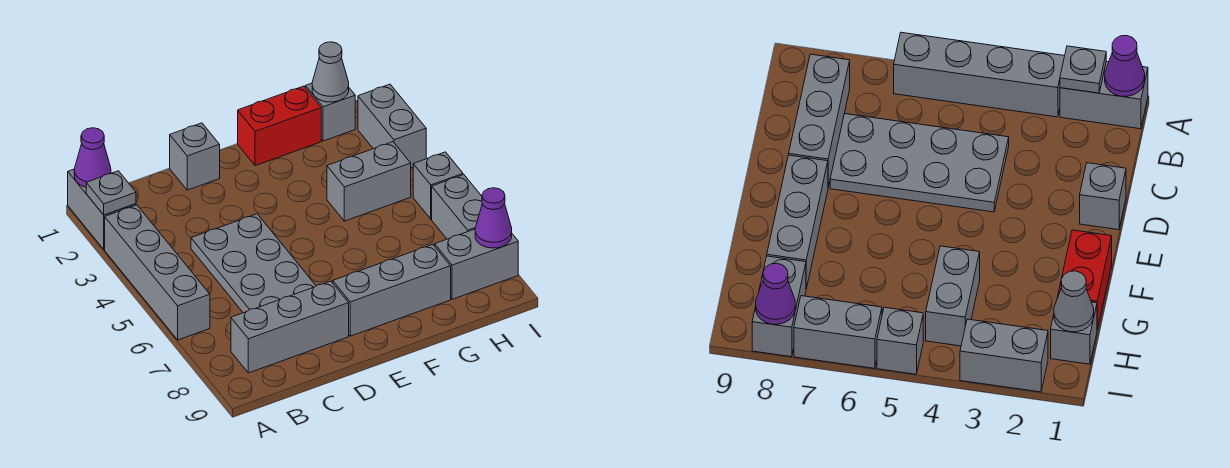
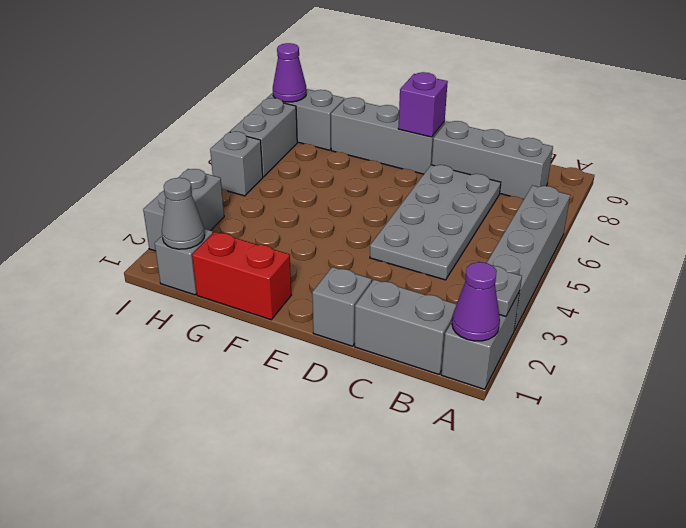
none -> purple brick E8 level 2
grey brick G4:H4 level 1 -> grey brick B1:C1 level 1

